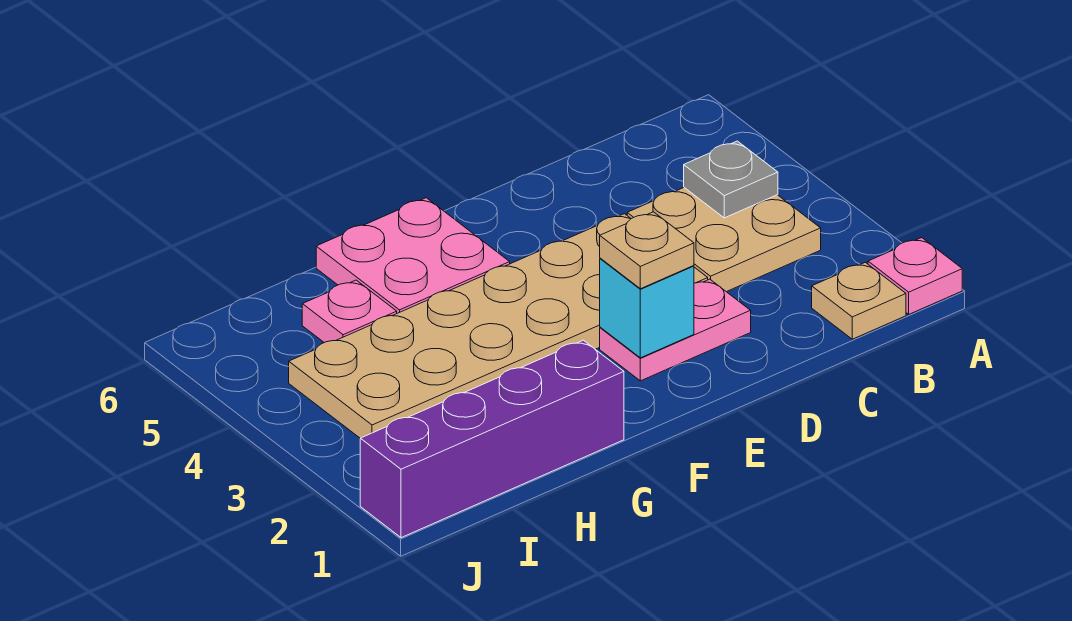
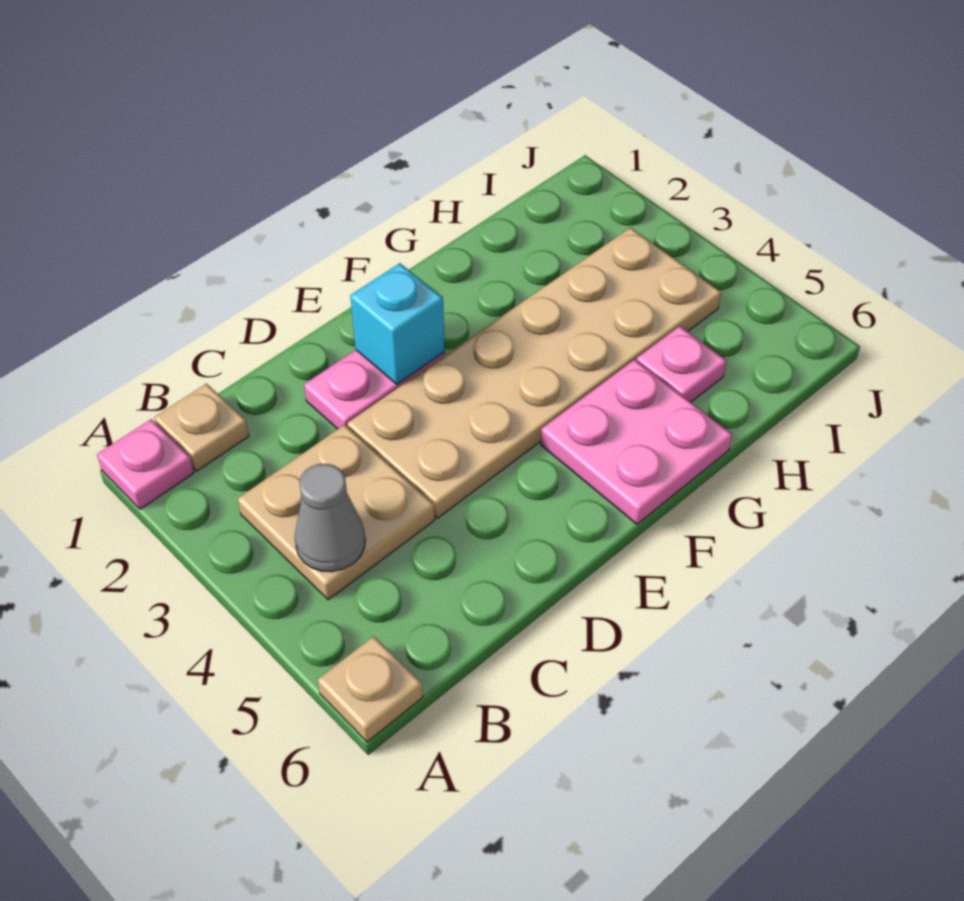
grey plate B4 level 2 -> grey cone B4 level 2
tan plate E2 level 3 -> tan plate A6 level 1
purple brick G1:J1 level 1 -> none

